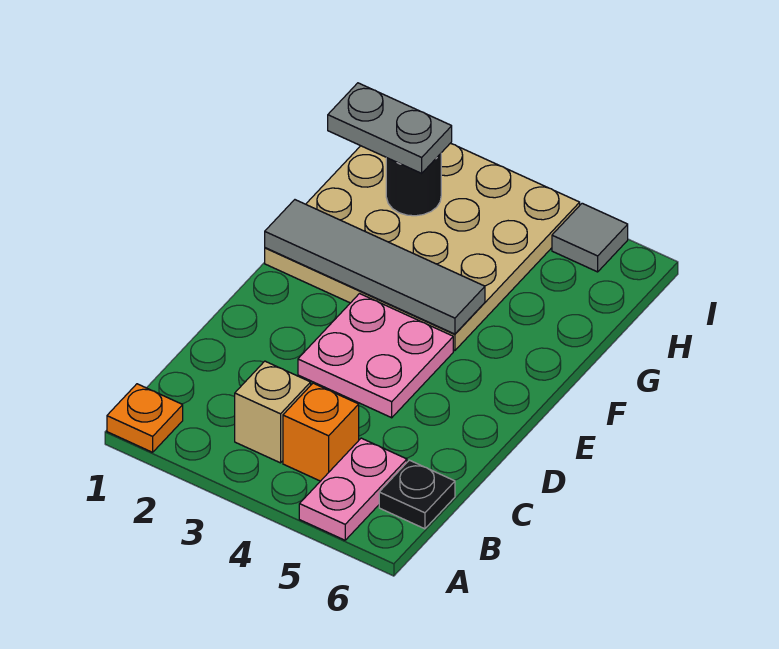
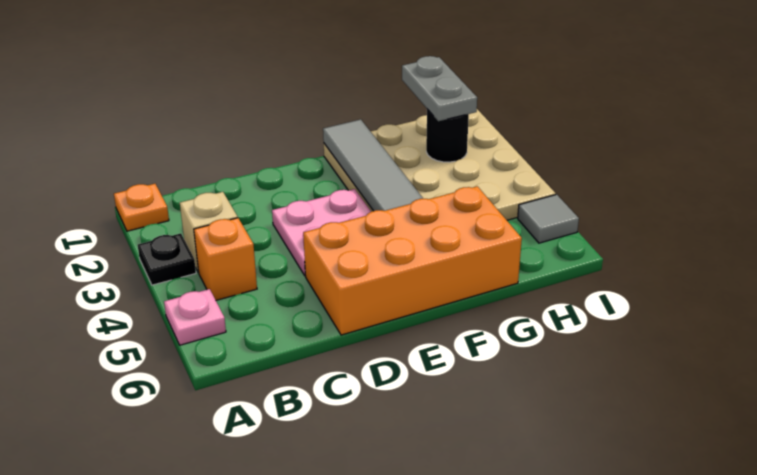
pink plate A5:B5 level 1 -> pink plate A5 level 1
black plate B6 level 1 -> black plate A3 level 1
none -> orange brick D5:G6 level 1

